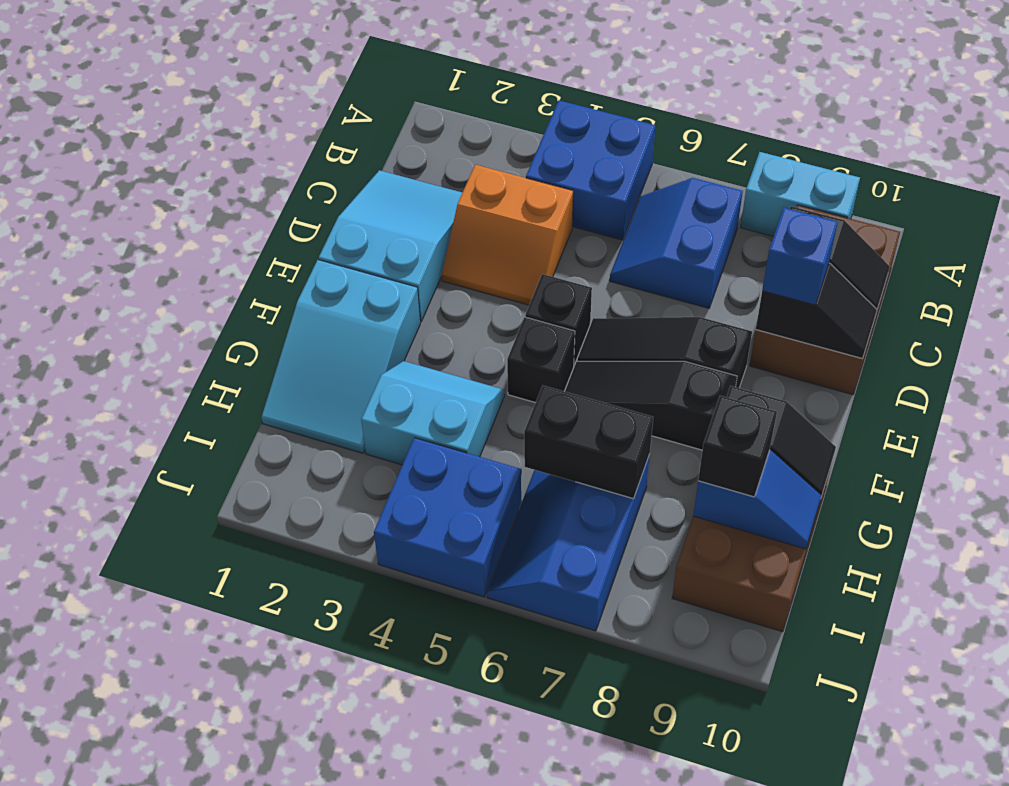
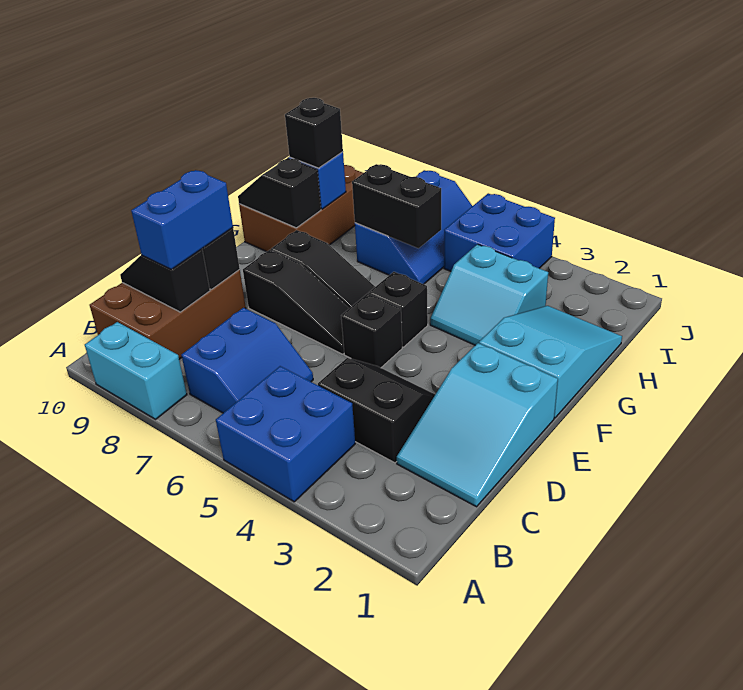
orange slope C3:D4 level 1 top C -> black slope C3:D4 level 1 top C
blue brick D9 level 3 -> blue brick C9:D9 level 3

